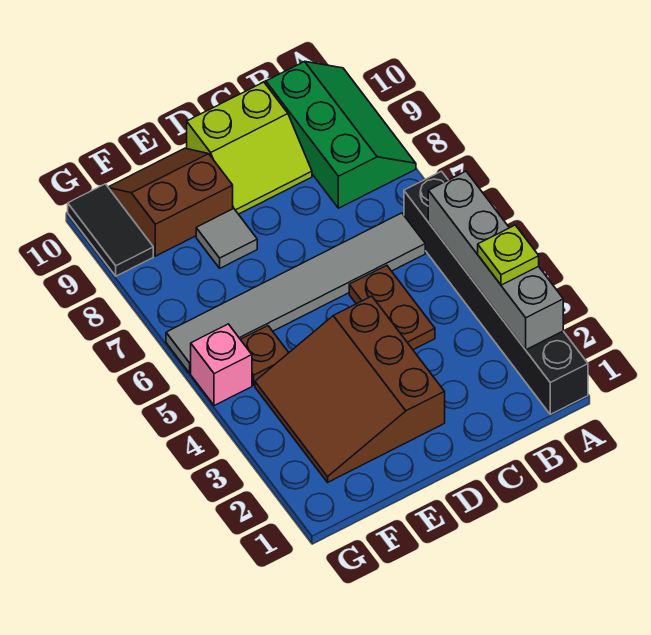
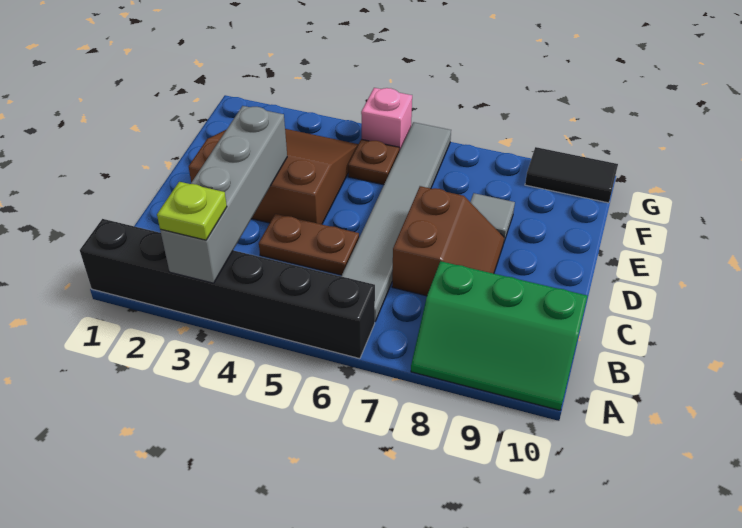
grey brick A2:A5 level 2 -> grey brick A3:D3 level 2
lime slope C9:D10 level 1 top 10 -> none
brown slope E9:F10 level 1 top 9 -> brown slope C7:D8 level 1 top 7

